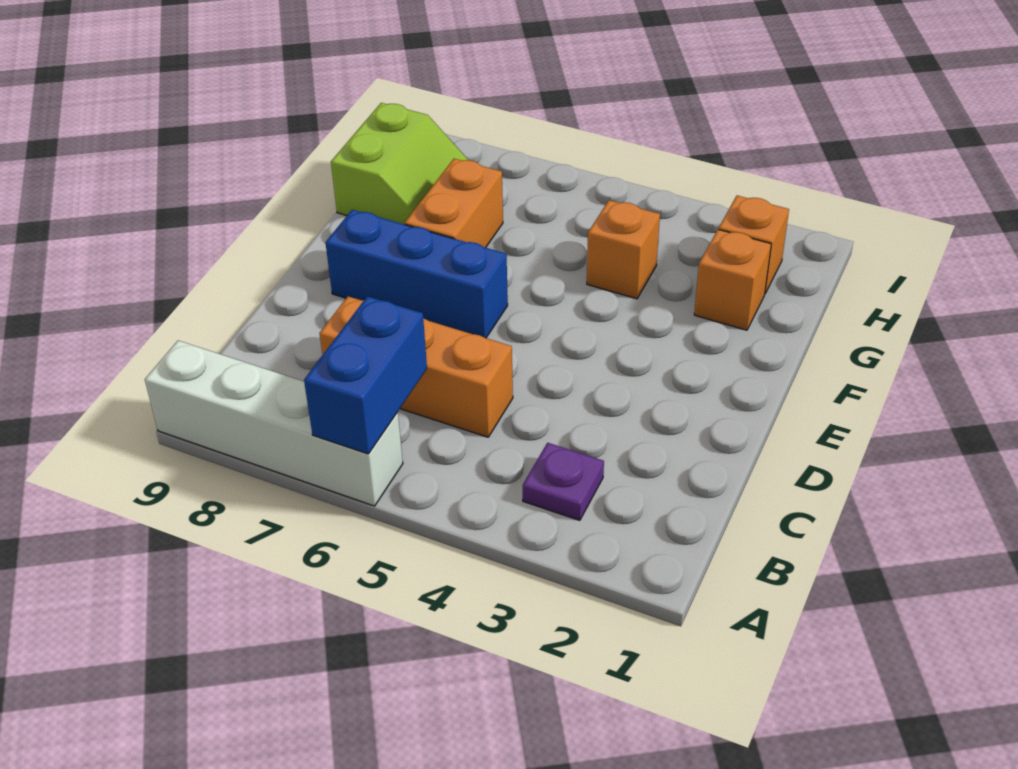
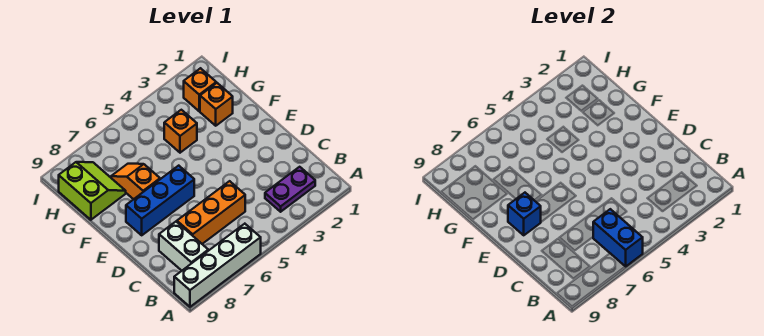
purple plate B3 level 1 -> purple plate B2:B3 level 1
none -> white brick B8:C8 level 1
none -> blue brick E8 level 2
orange brick F7:G7 level 1 -> orange slope F7:G7 level 1 top F

